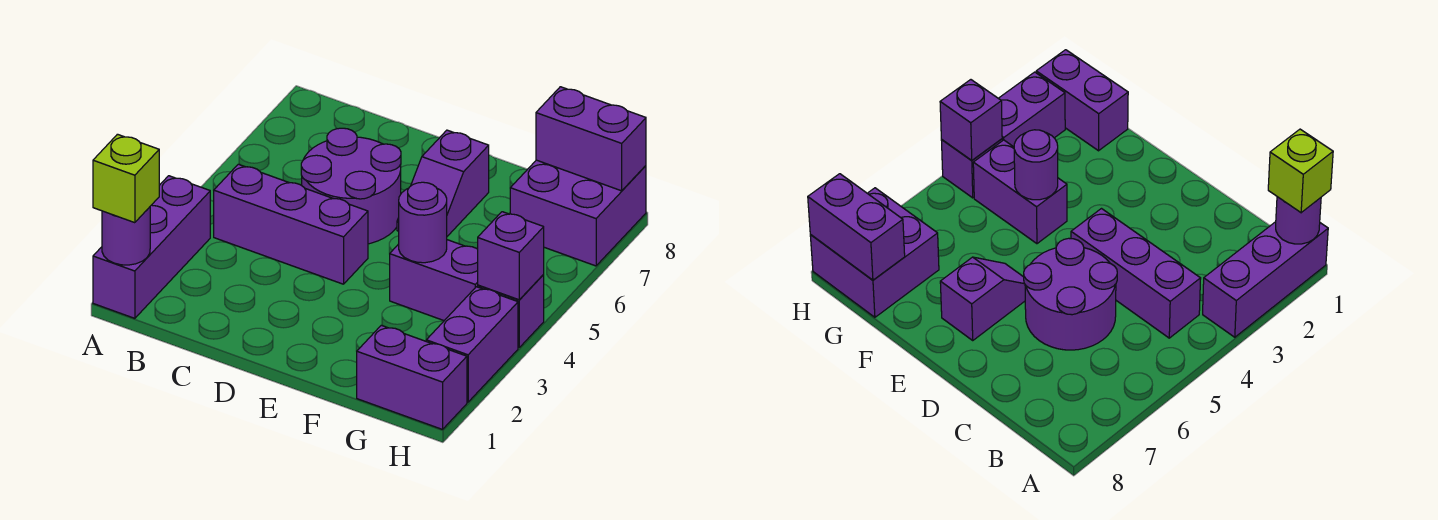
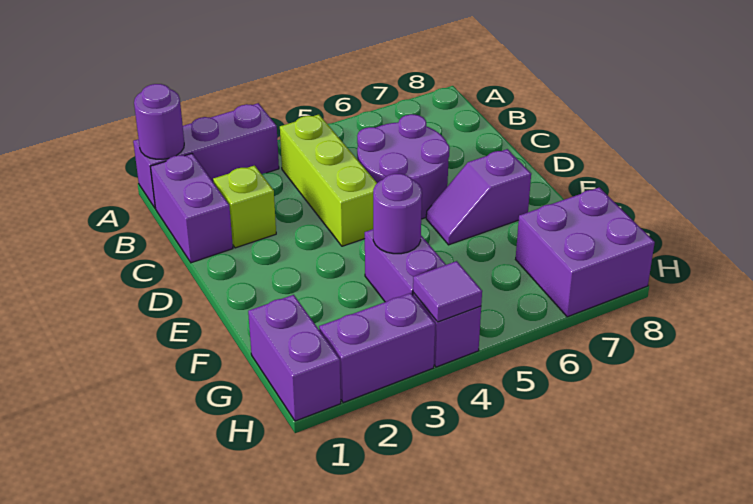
lime brick A1 level 3 -> lime brick C2 level 1
purple brick B4:D4 level 1 -> lime brick B4:D4 level 1
purple brick G8:H8 level 2 -> purple brick B1:C1 level 1
purple brick H4 level 2 -> purple tile H4 level 2

